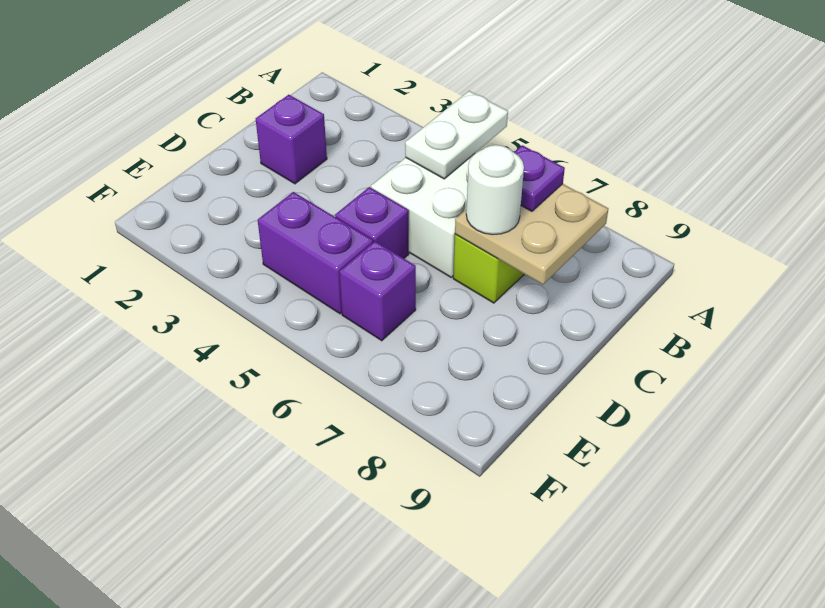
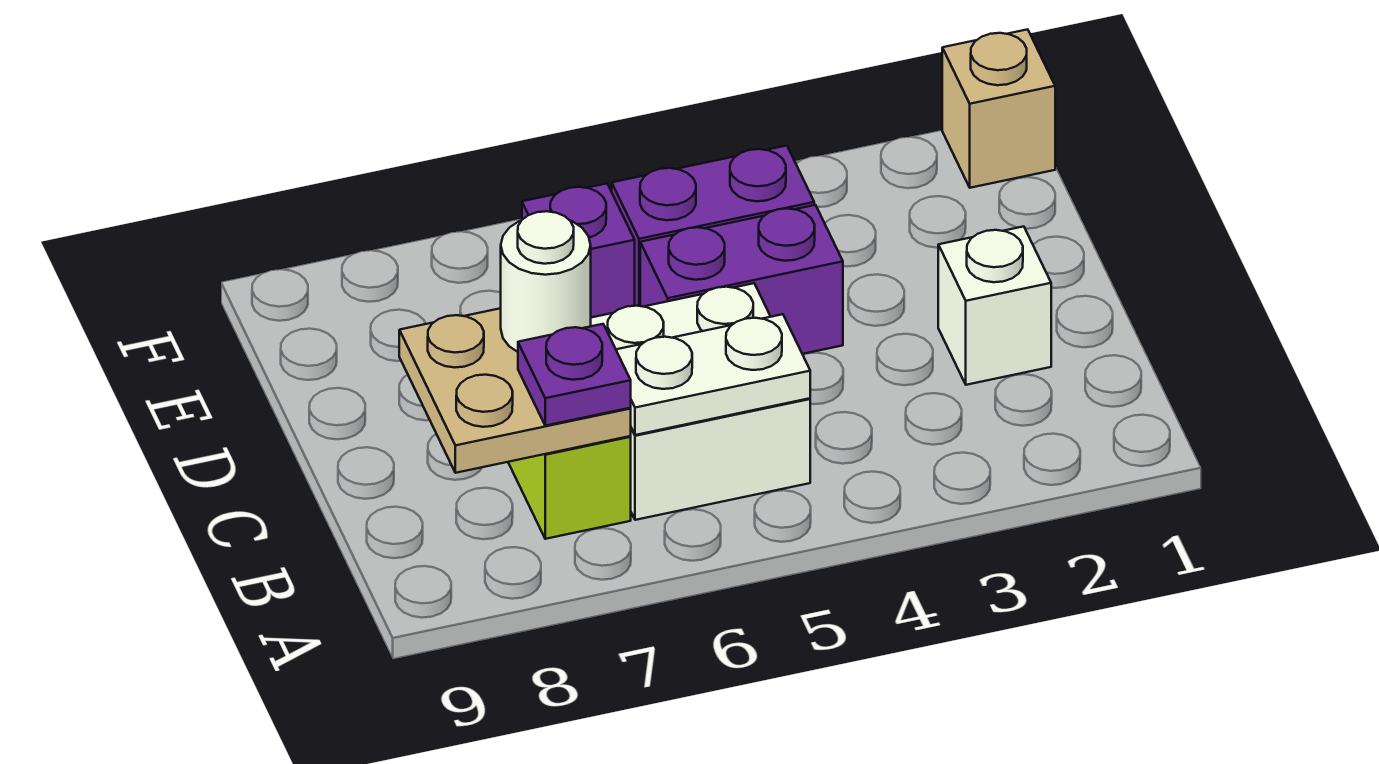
white plate A5:B5 level 2 -> white plate B5:B6 level 2
purple brick C2 level 1 -> white brick C2 level 1
purple brick D5 level 1 -> purple brick D4:D5 level 1
none -> tan brick F1 level 1

